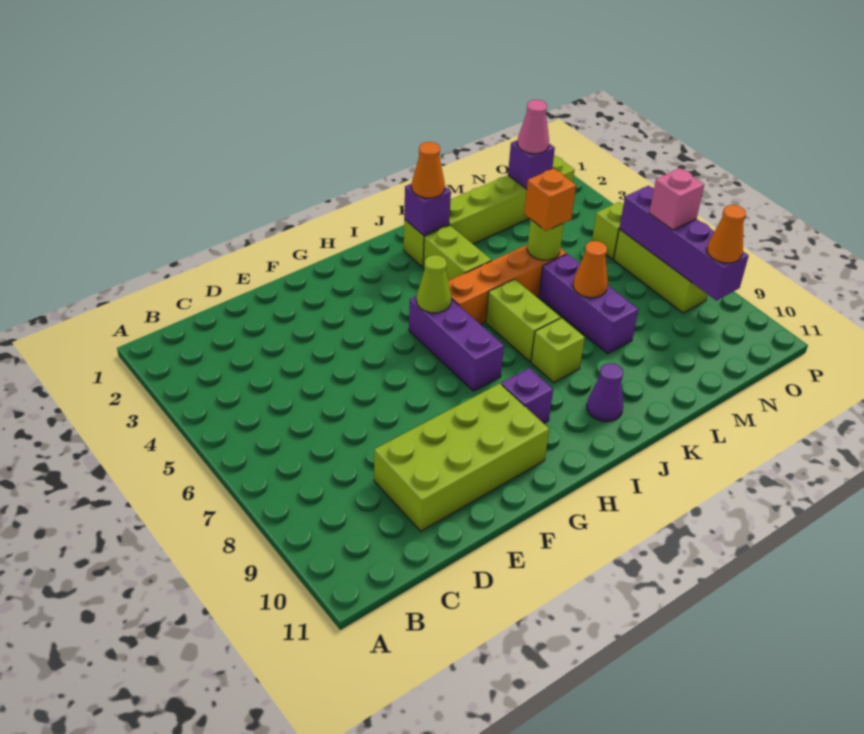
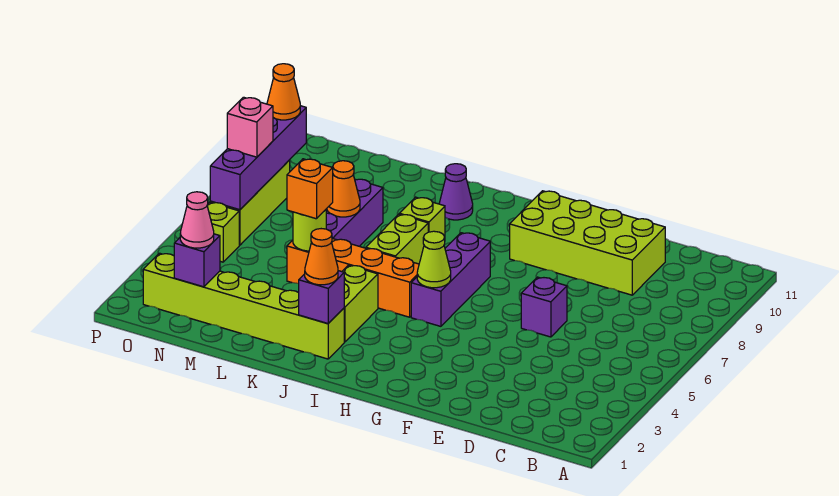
purple brick H9 level 1 -> purple brick E6 level 1

